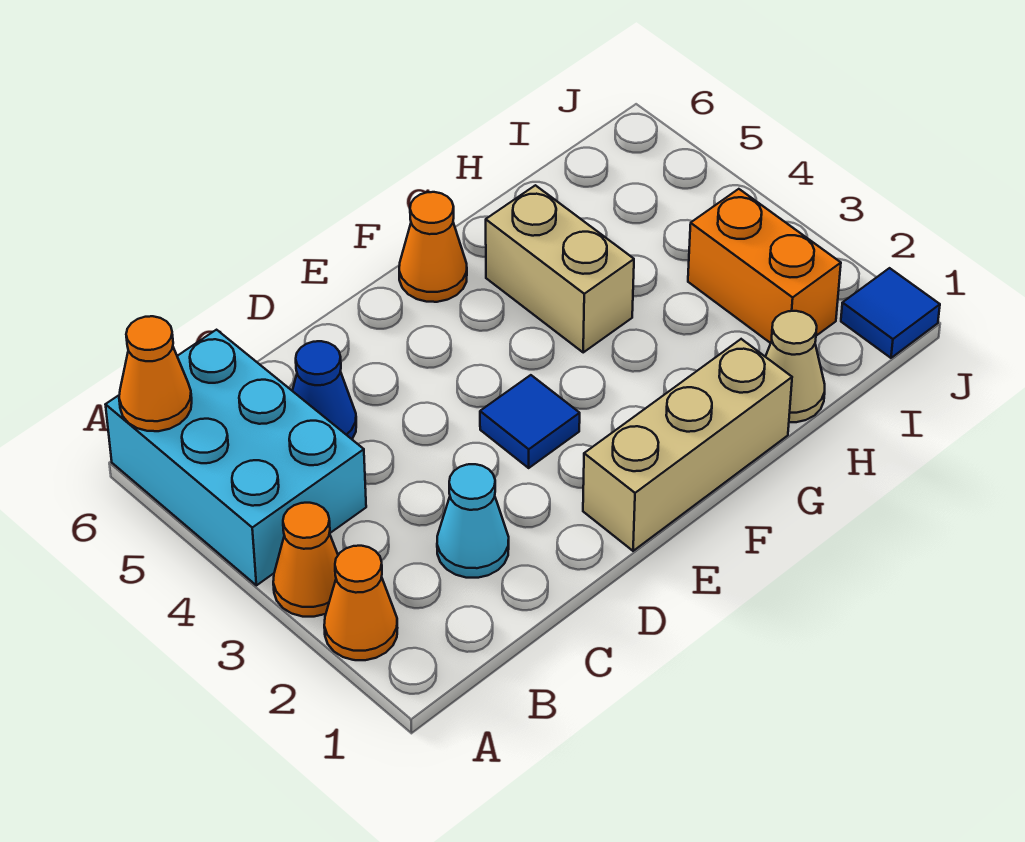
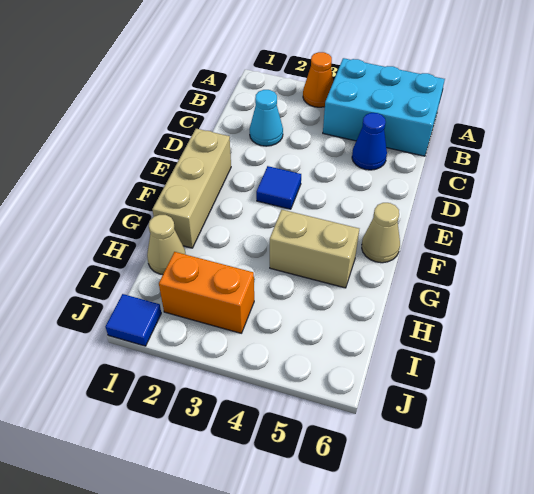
orange cone A2 level 1 -> none
orange cone A6 level 2 -> none
orange cone F6 level 1 -> tan cone F6 level 1

